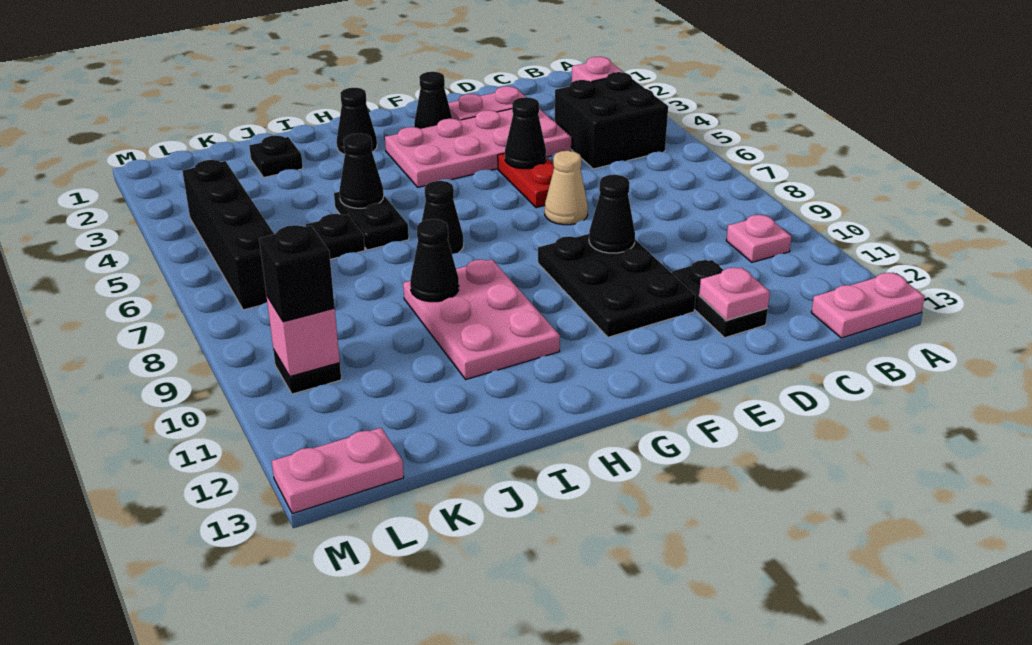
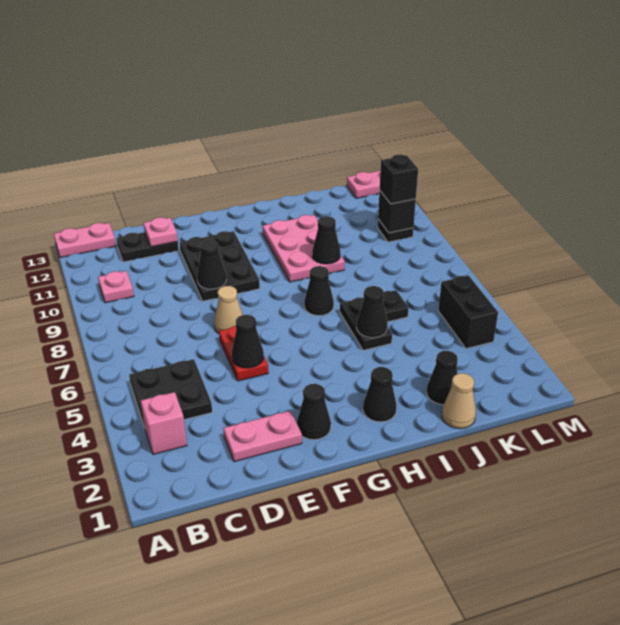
black brick B4:C5 level 1 -> black plate B4:C5 level 1
pink plate D3:G4 level 1 -> none
black plate D11:D12 level 1 -> black plate C12:D12 level 1
none -> tan cone J1 level 1
black plate J2 level 1 -> black cone J2 level 1
black brick L4:L7 level 1 -> black brick L4:L5 level 1
pink brick L10 level 2 -> black brick L10 level 2

